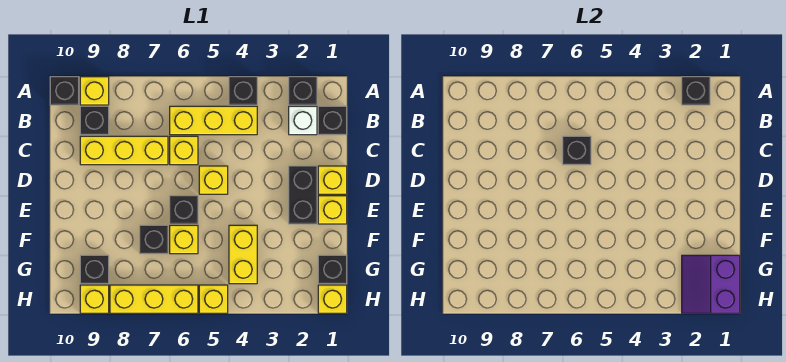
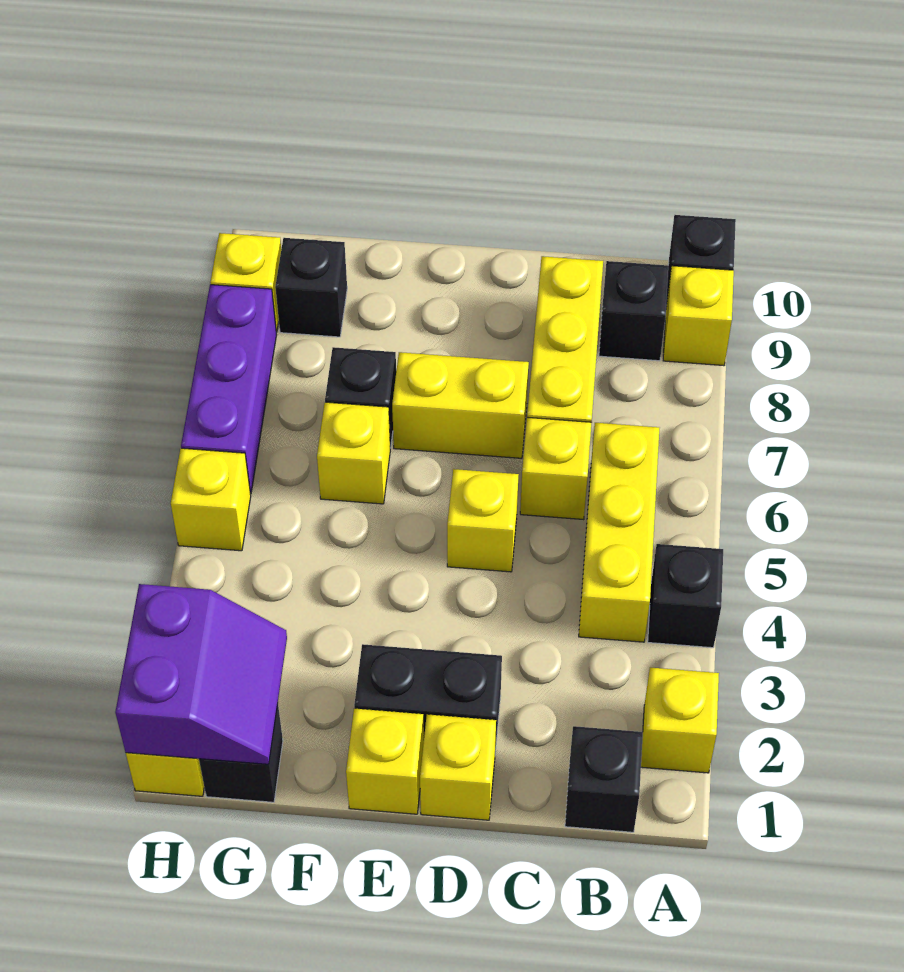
black brick A2 level 1 -> yellow brick A2 level 1
black brick A2 level 2 -> none
white brick B2 level 1 -> none
black brick C6 level 2 -> none
black brick E6 level 1 -> none
yellow brick F4:G4 level 1 -> yellow brick D7:E7 level 1
purple slope G1:H2 level 2 top 1 -> purple slope G1:H2 level 2 top H
yellow brick H6:H8 level 1 -> purple brick H6:H8 level 1

